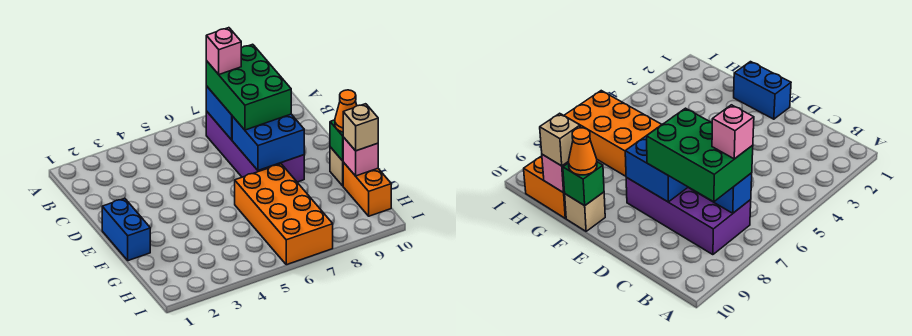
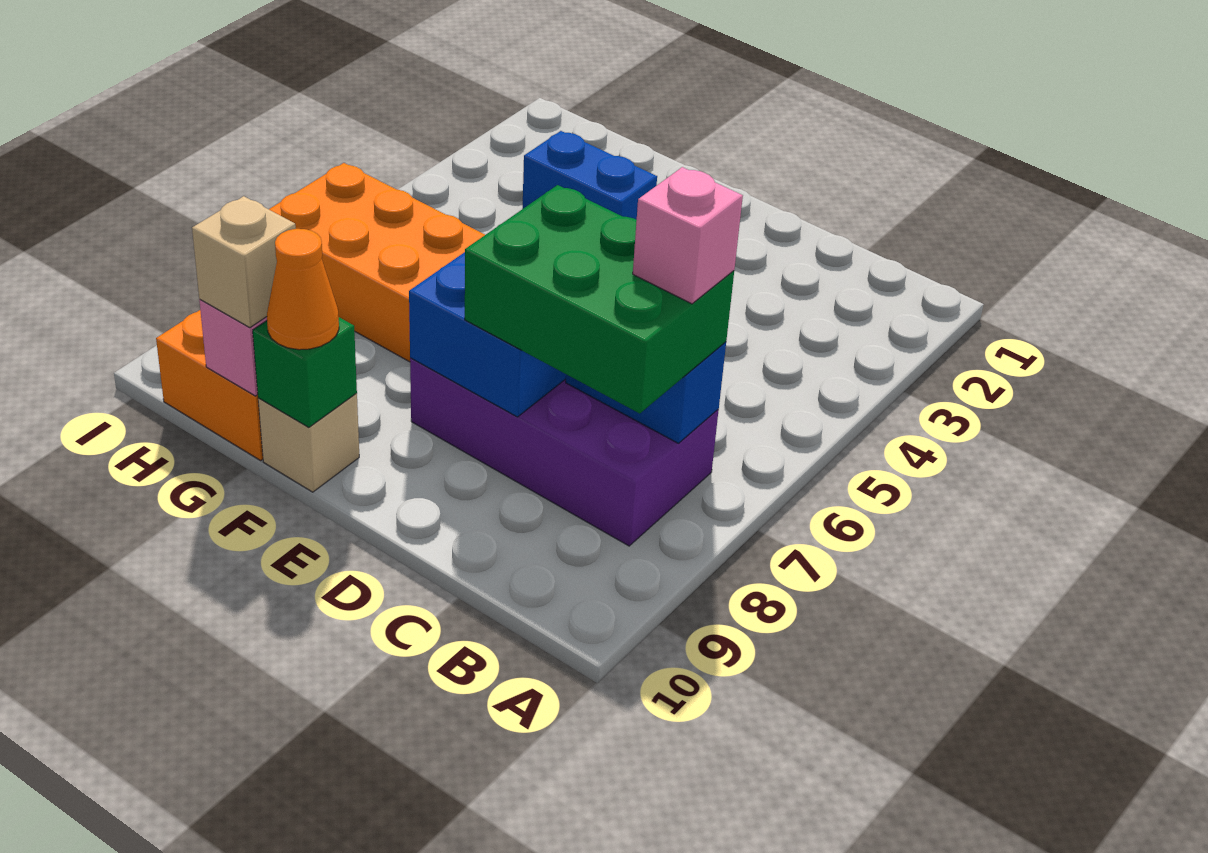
blue brick E1:F1 level 1 -> blue brick F3:G3 level 1

